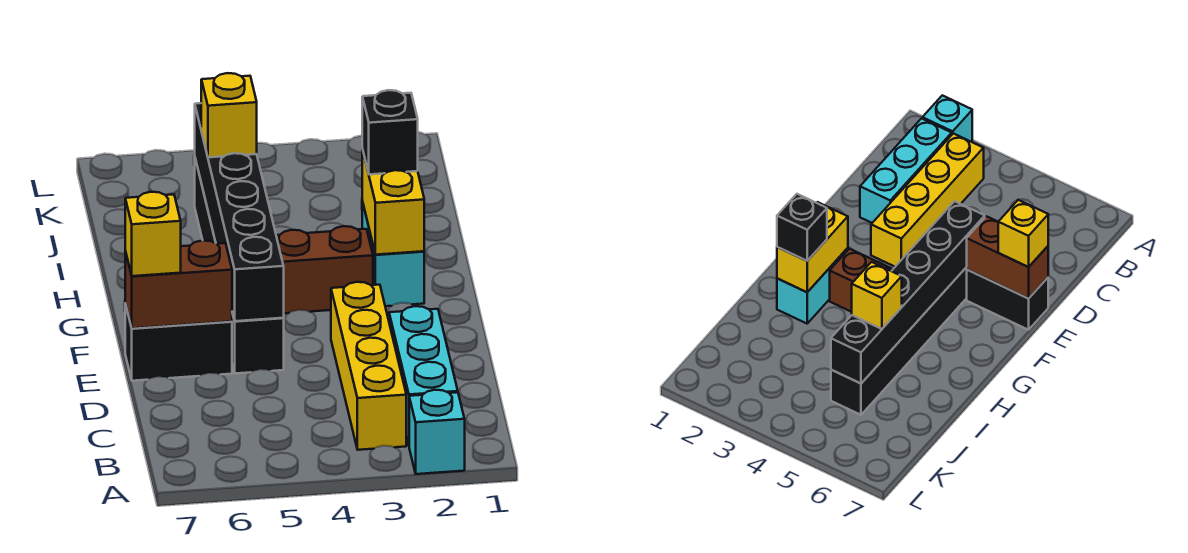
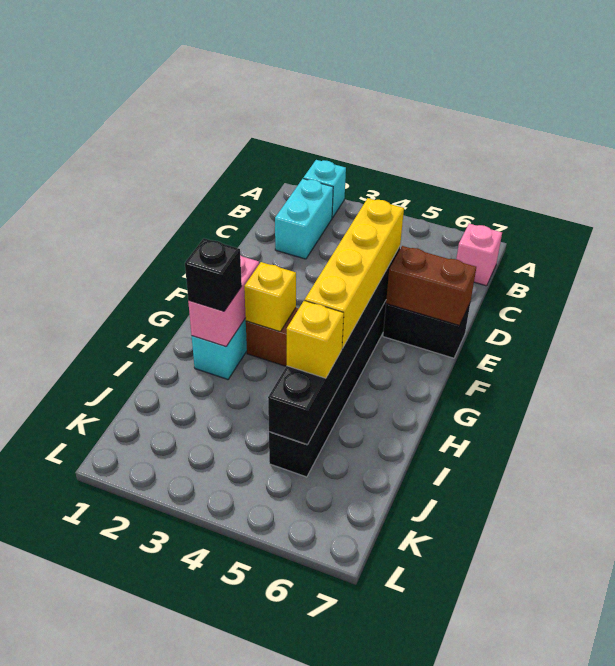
cyan brick B2:D2 level 1 -> cyan brick B2:C2 level 1
yellow brick B3:E3 level 1 -> yellow brick E5:H5 level 3
none -> pink brick B7 level 1
yellow brick E7 level 3 -> yellow brick G3 level 2
yellow brick G2:H2 level 2 -> pink brick G2:H2 level 2

